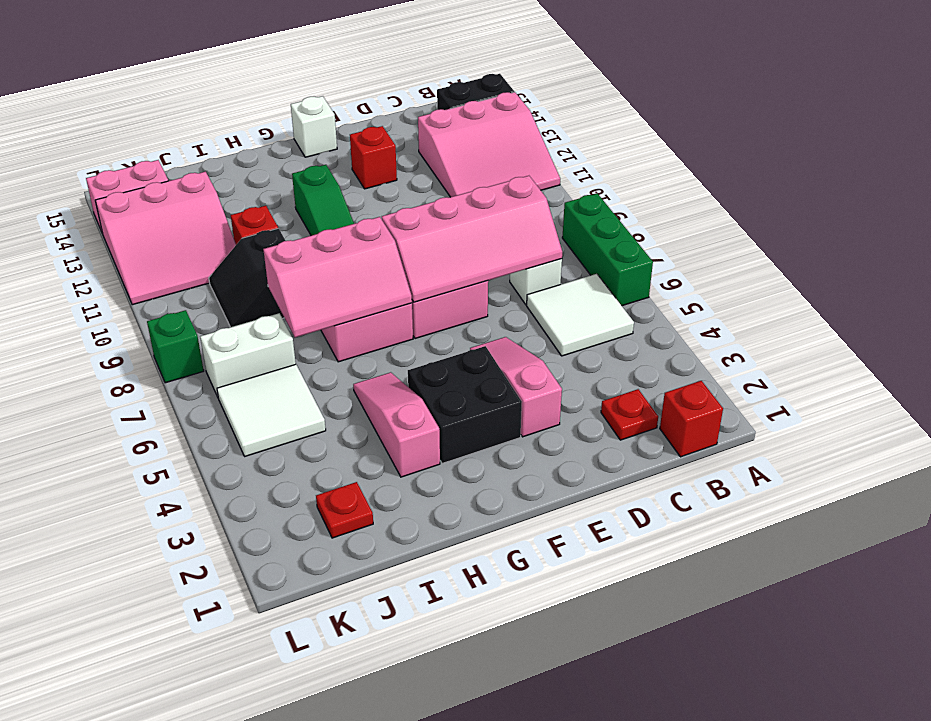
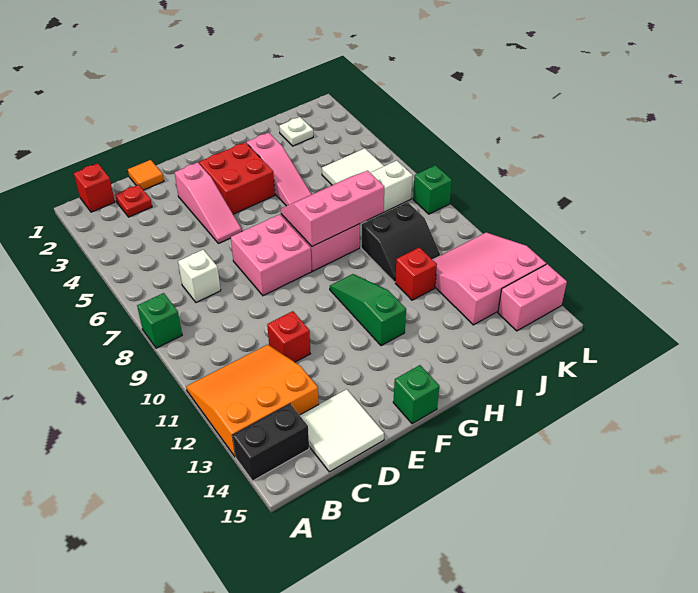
green brick A6:A8 level 1 -> green brick A8 level 1
pink slope A11:C13 level 1 top 13 -> orange slope A11:C13 level 1 top 13
white tile B5:C6 level 1 -> white tile C14:D15 level 1
pink slope C7:F8 level 2 top 8 -> none
none -> orange tile D1 level 1
red brick E13 level 1 -> red brick D11 level 1
black brick F3:G4 level 1 -> red brick F3:G4 level 1
white brick F15 level 1 -> green brick F15 level 1
black slope I9:J10 level 1 top I -> black slope I9:J10 level 1 top 9
red plate J2 level 1 -> white plate J2 level 1

